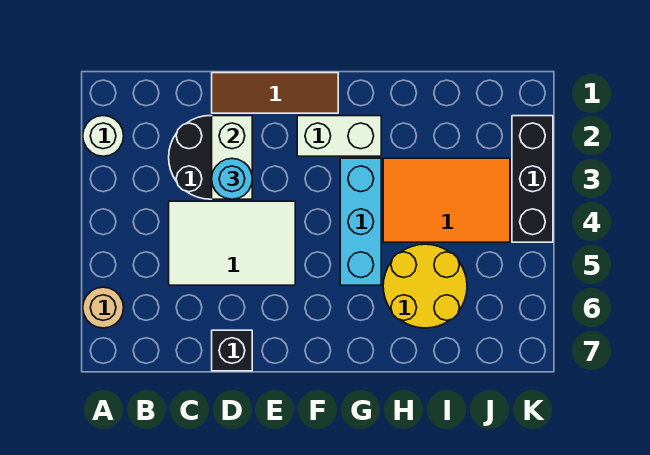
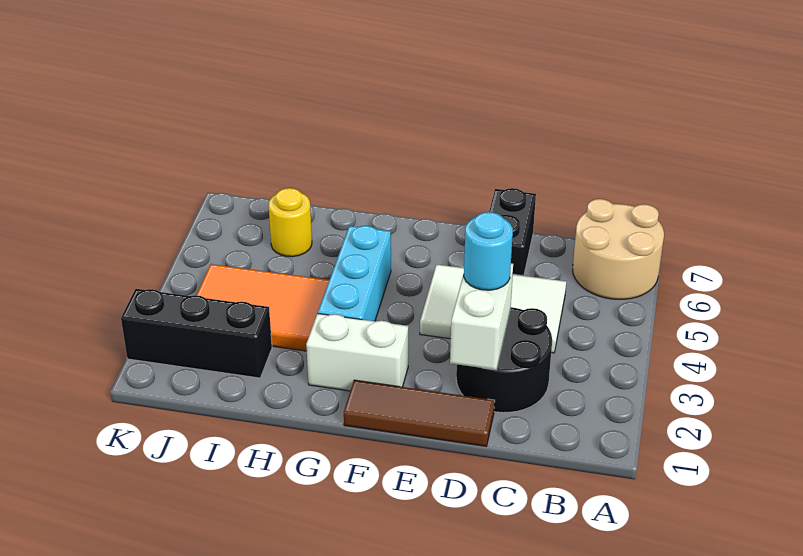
white round brick A2 level 1 -> none
tan round brick A6 level 1 -> tan round brick A6:B7 level 1
black brick D7 level 1 -> black brick D6:D7 level 1
yellow round brick H5:I6 level 1 -> yellow round brick I6 level 1
black brick K2:K4 level 1 -> black brick I2:K2 level 1

